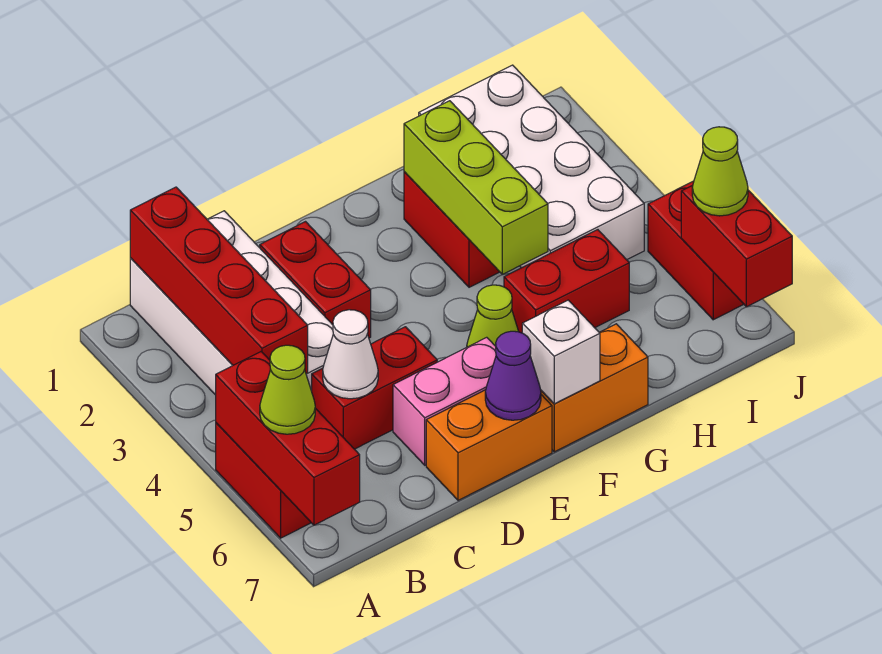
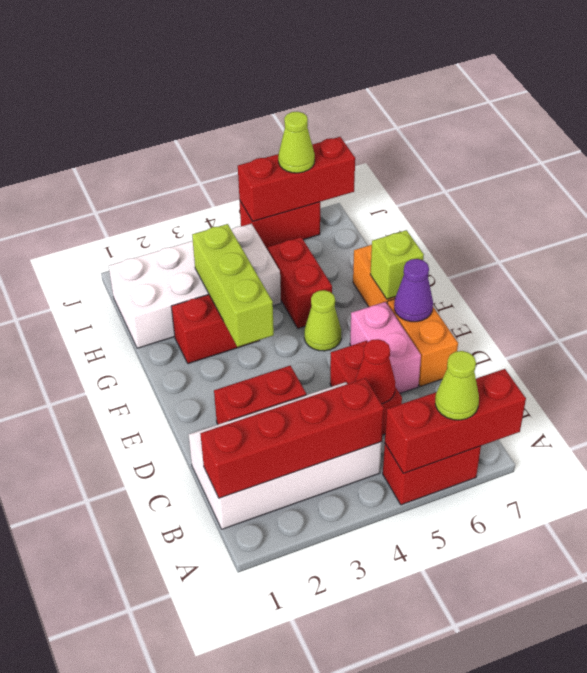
white cone C5 level 2 -> red cone C5 level 2
white brick F7 level 2 -> lime brick F7 level 2
lime brick G2:G4 level 2 -> lime brick F3:H3 level 2
red brick J6:J7 level 2 -> red brick J5:J7 level 2

